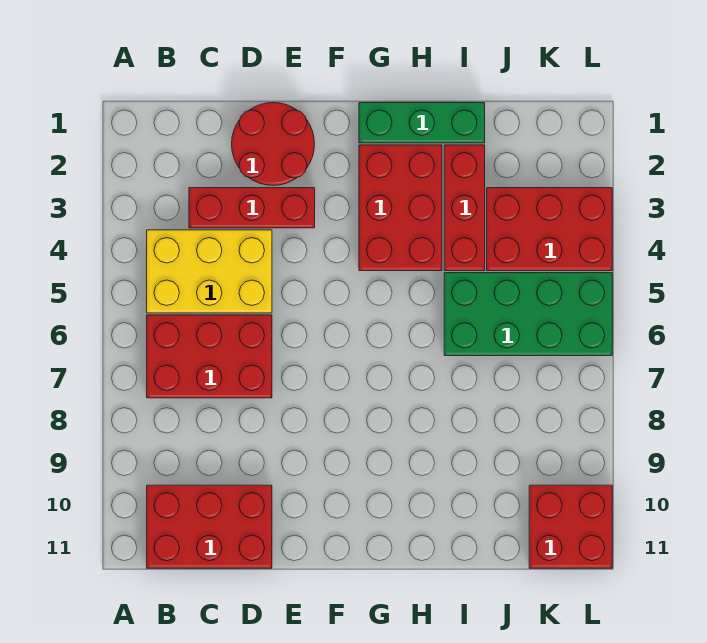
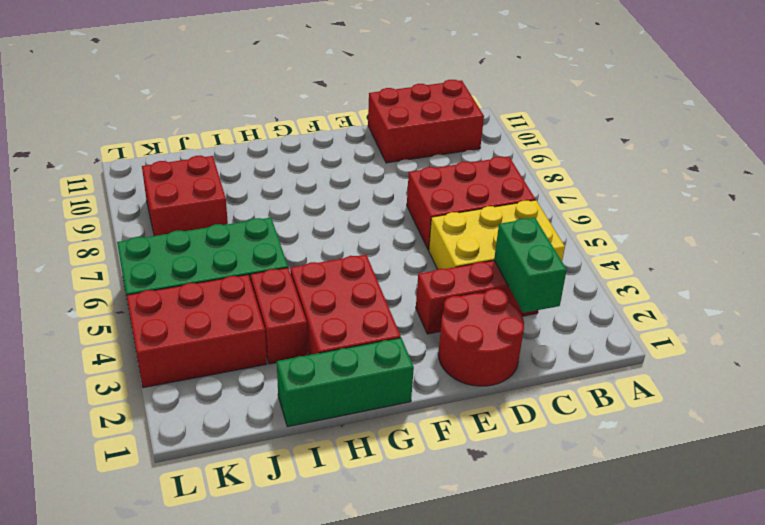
none -> green brick C2:C3 level 2
red brick I2:I4 level 1 -> red brick I3:I4 level 1
red brick K10:L11 level 1 -> red brick J8:K9 level 1

